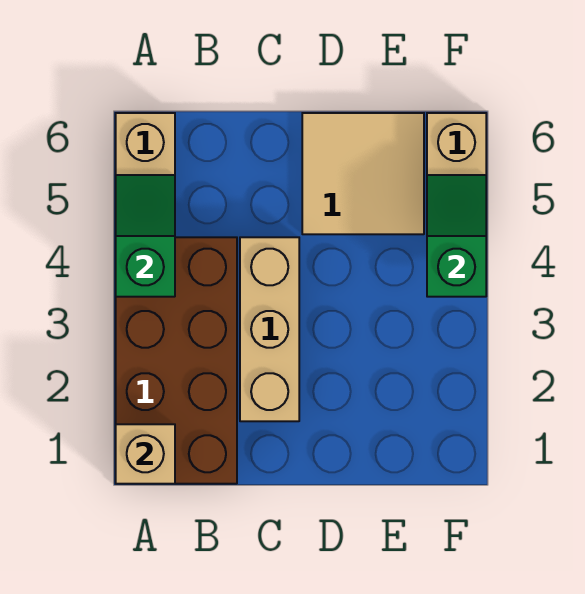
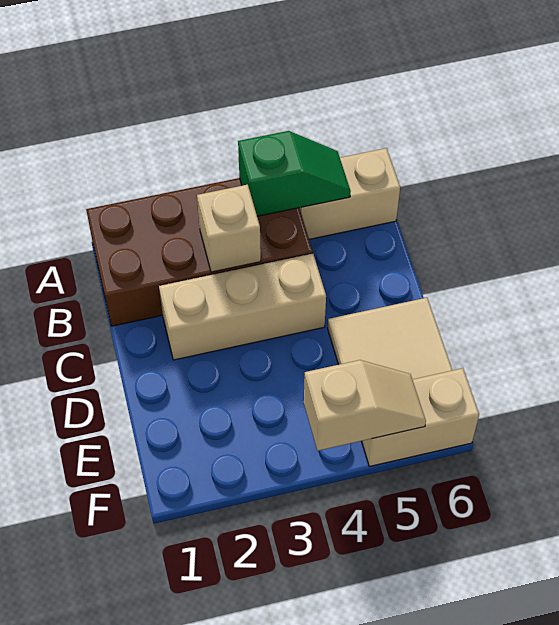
tan brick A1 level 2 -> tan brick B3 level 2
green slope F4:F5 level 2 top 4 -> tan slope F4:F5 level 2 top 4

